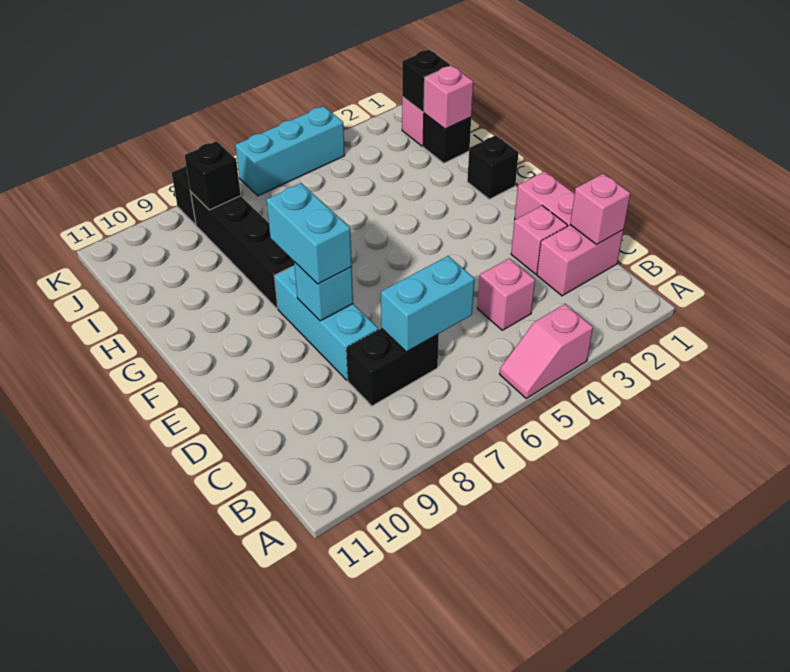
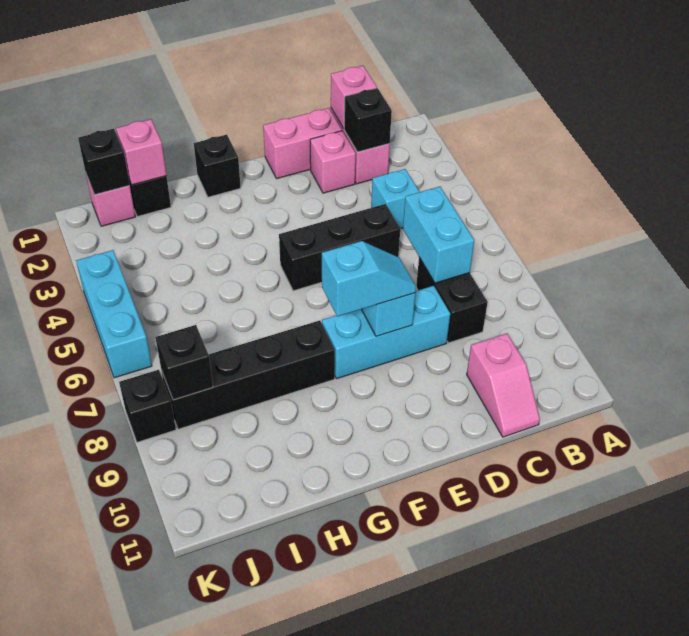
pink slope A4:A5 level 1 top 4 -> pink slope C10:C11 level 1 top 10
none -> black brick C2 level 2
pink brick C4 level 1 -> cyan brick C4 level 1
none -> black brick D5:F5 level 1
cyan brick E8:F8 level 3 -> cyan slope E8:F8 level 3 top F

